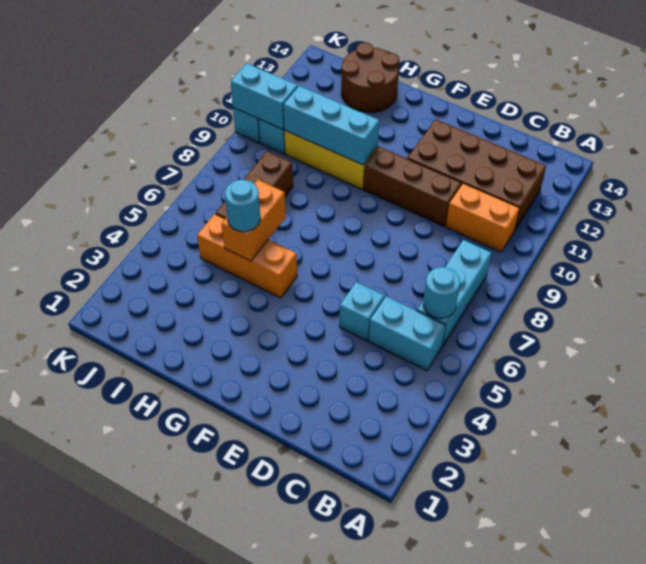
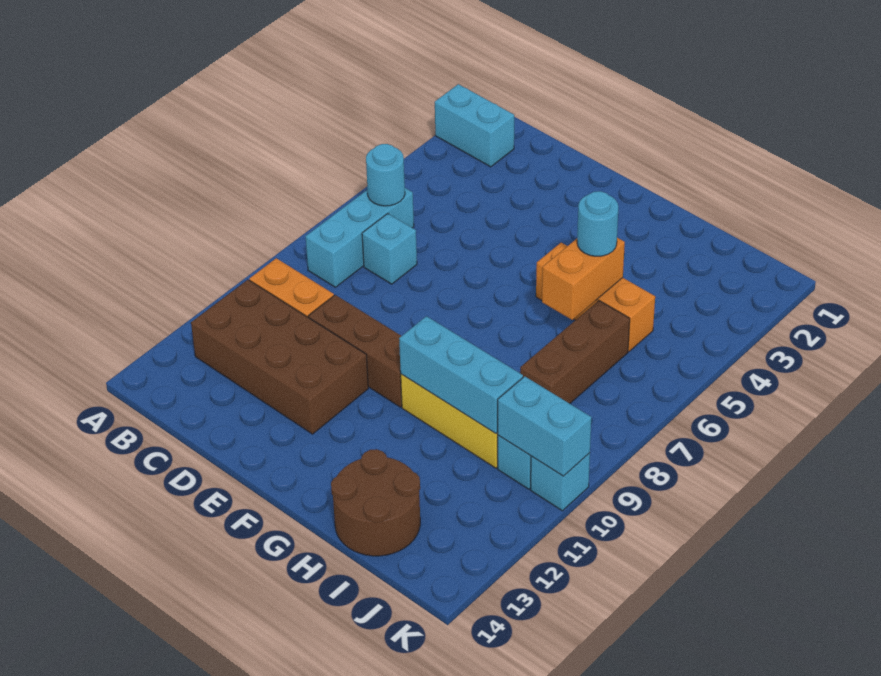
cyan brick B5:C5 level 1 -> cyan brick A2:B2 level 1
cyan brick D5 level 1 -> cyan brick C7 level 1

